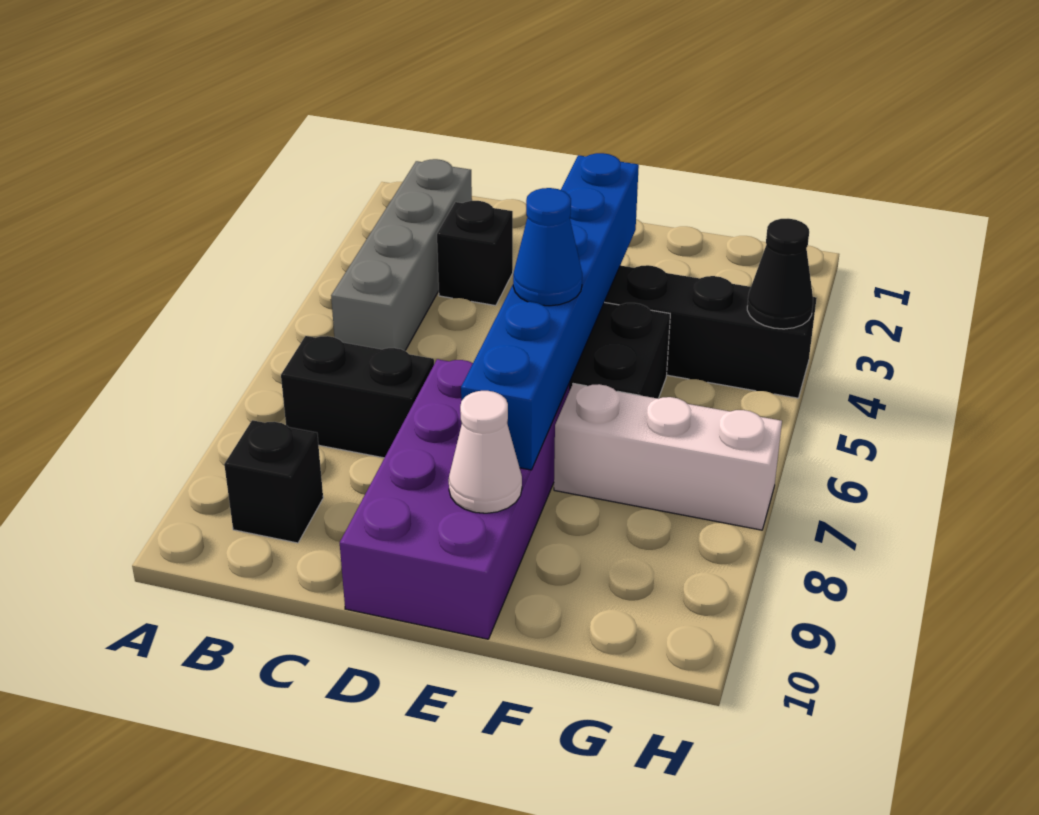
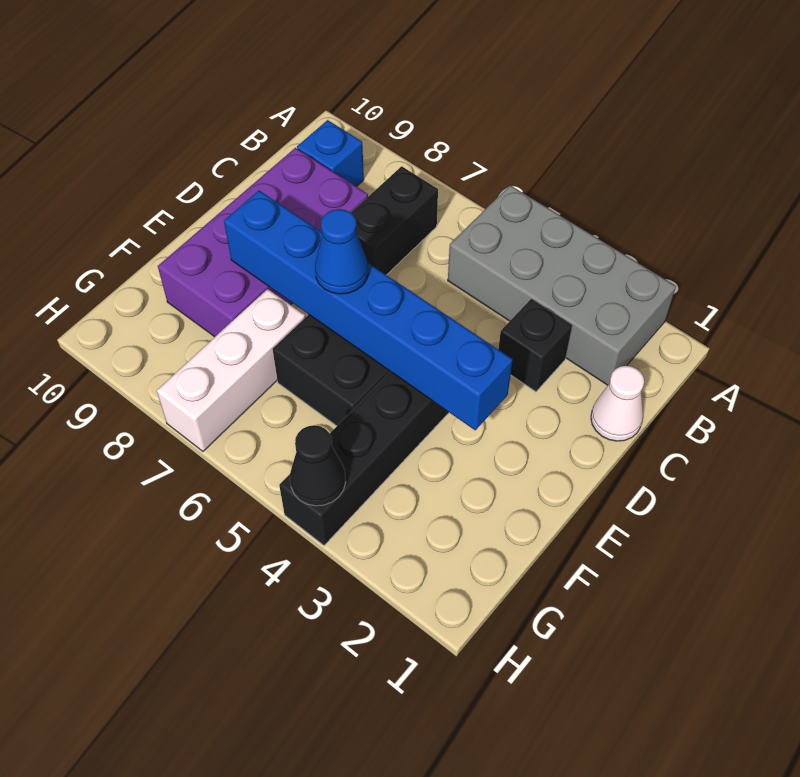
grey brick B2:B5 level 1 -> grey brick A2:B5 level 1
black brick B9 level 1 -> blue brick B9 level 1
purple brick D7:E10 level 1 -> purple brick C8:F9 level 1
white cone E9 level 2 -> white cone C1 level 1

